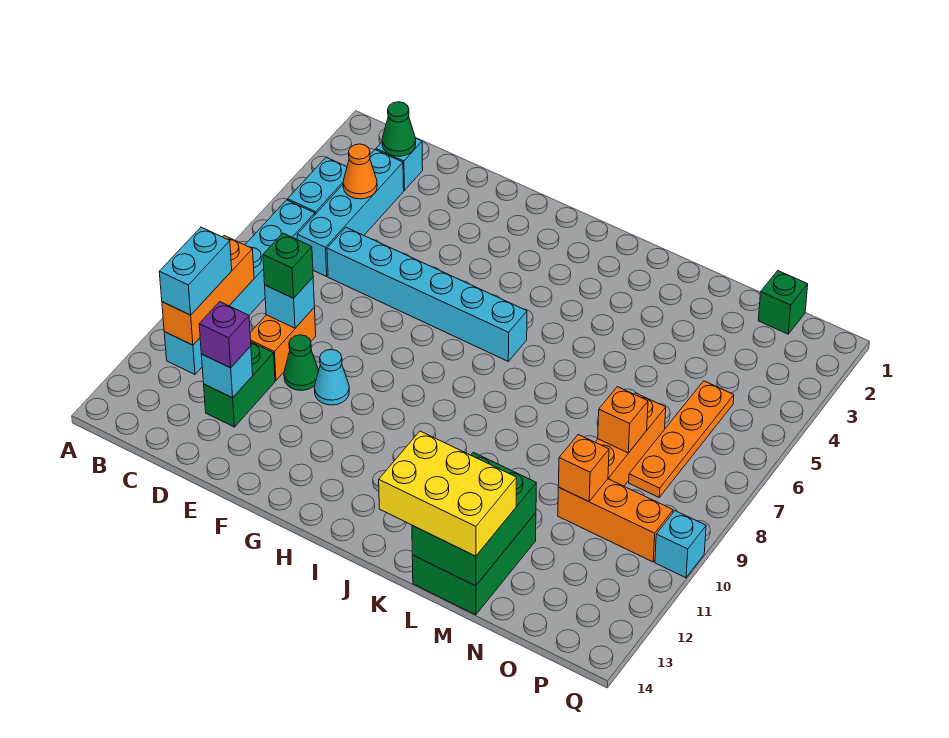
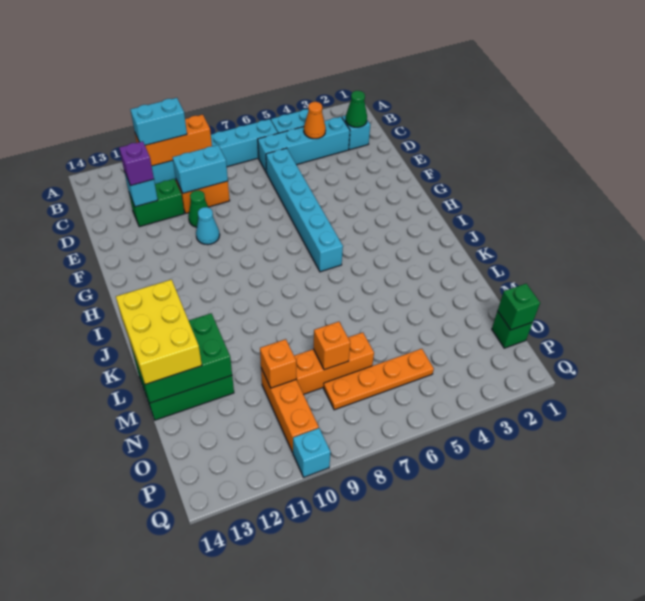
cyan brick D9 level 2 -> cyan brick D9:D10 level 2
green brick D9 level 3 -> green brick O1 level 2

